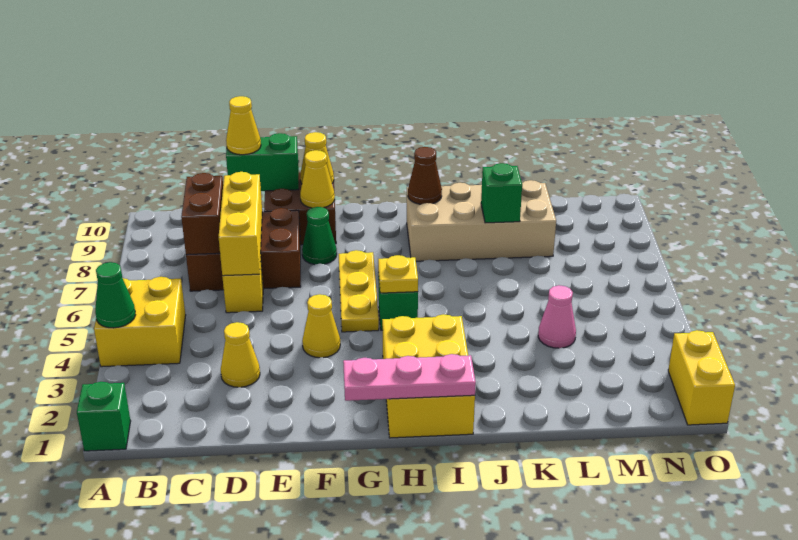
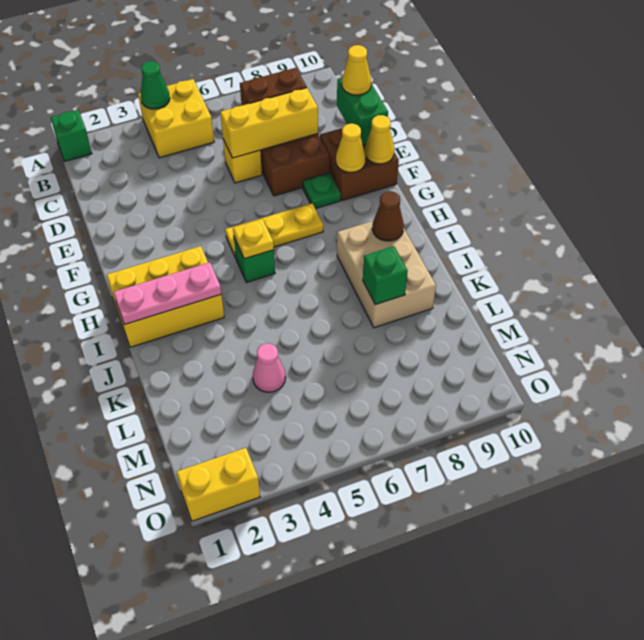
yellow cone D3 level 1 -> none
yellow cone F4 level 1 -> none
green cone F8 level 1 -> green plate F8 level 1
pink plate G1:I1 level 2 -> pink plate I1:I3 level 2
tan brick I8:L9 level 1 -> tan brick I8:K9 level 1

